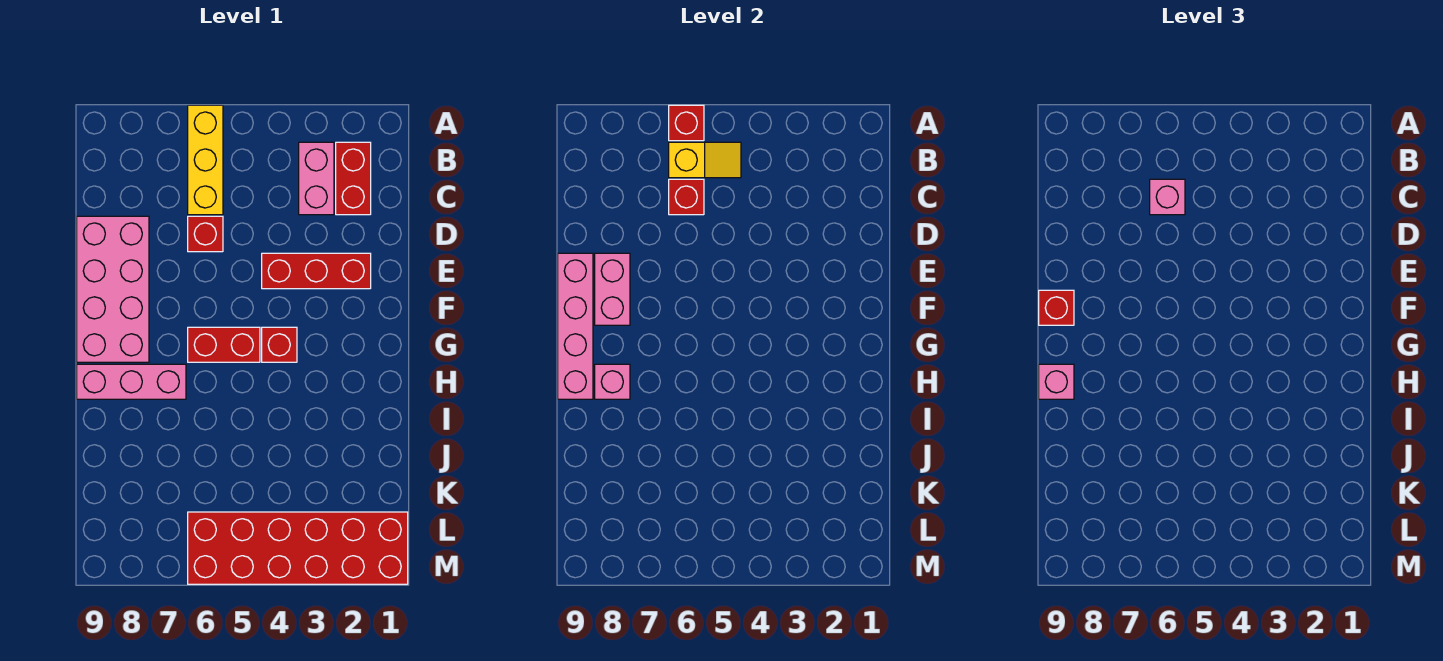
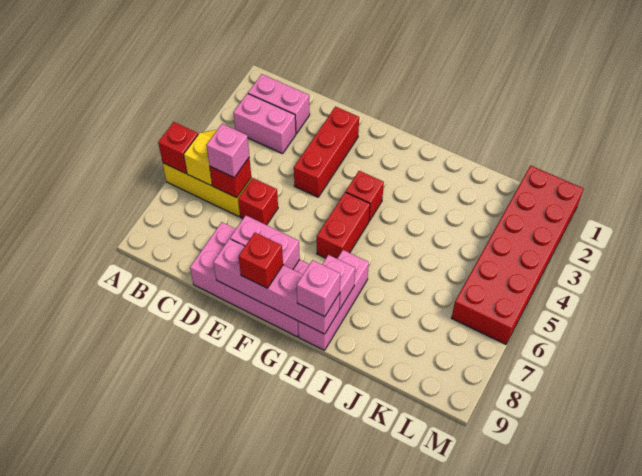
red brick B2:C2 level 1 -> pink brick B2:C2 level 1

